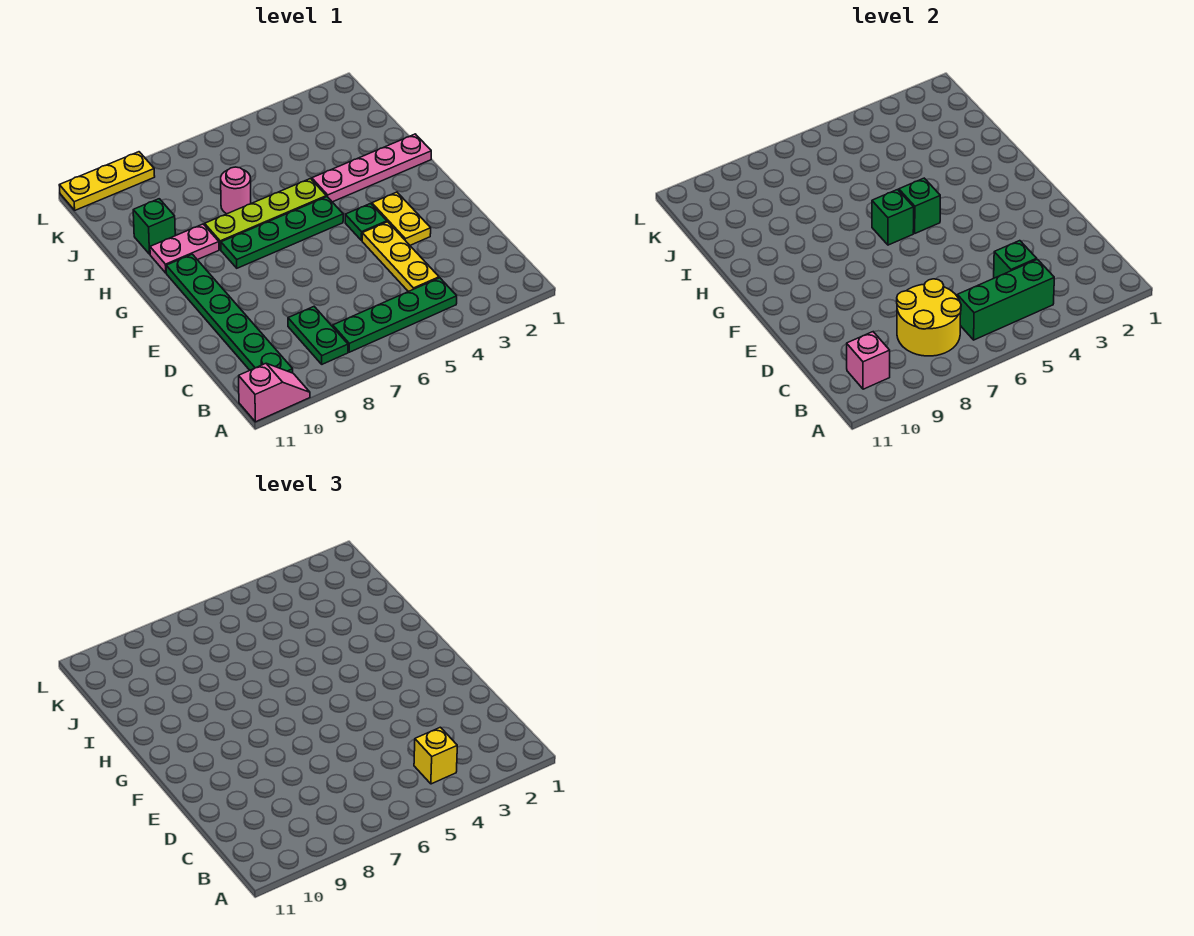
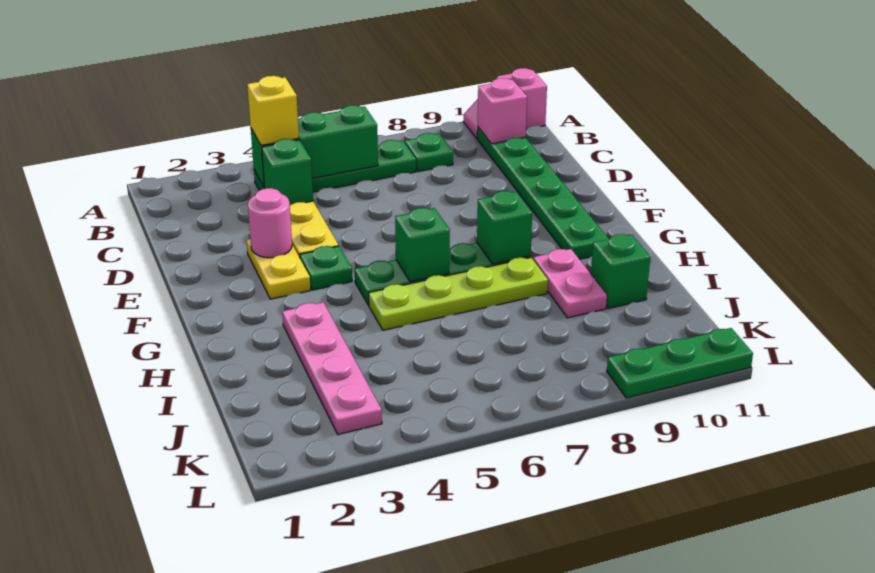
yellow round brick B7:C8 level 2 -> none
green plate B8:C8 level 1 -> green plate B8 level 1
green brick G5 level 2 -> green brick G8 level 2
pink plate H1:H4 level 1 -> pink plate H3:K3 level 1
pink plate H9:H10 level 1 -> pink plate H9:I9 level 1
pink round brick I7 level 1 -> pink round brick E3 level 2
yellow plate L9:L11 level 1 -> green plate L9:L11 level 1

